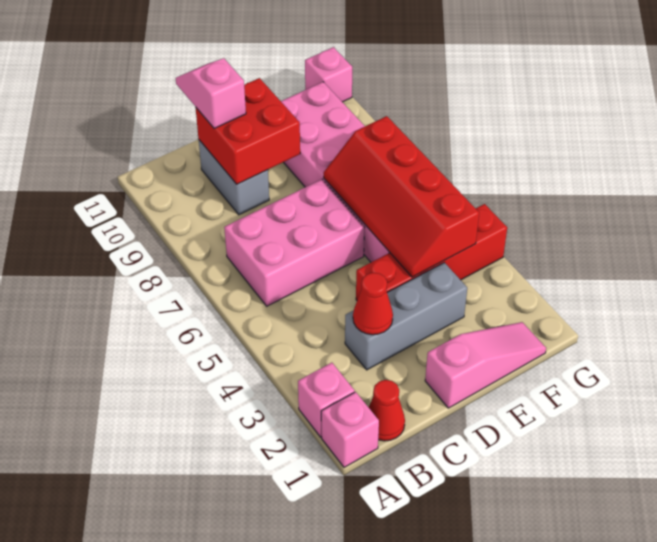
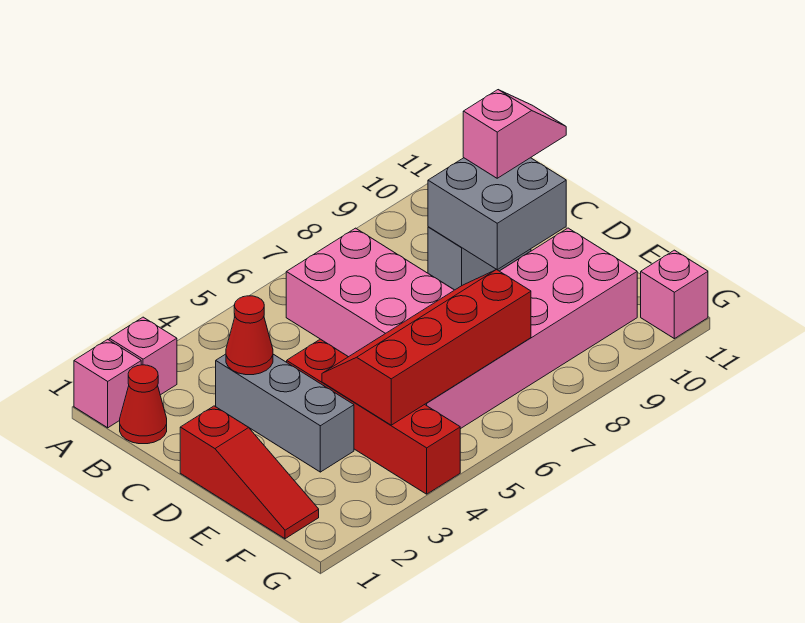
red brick C9:D10 level 2 -> grey brick C9:D10 level 2
pink slope D1:F1 level 1 top D -> red slope D1:F1 level 1 top D

